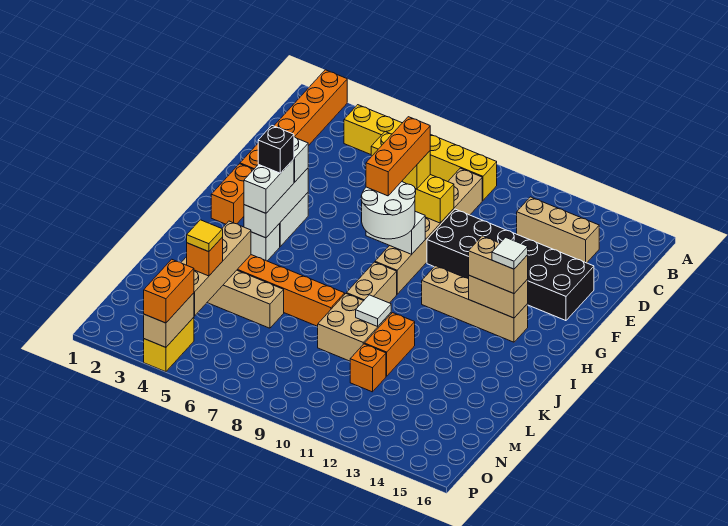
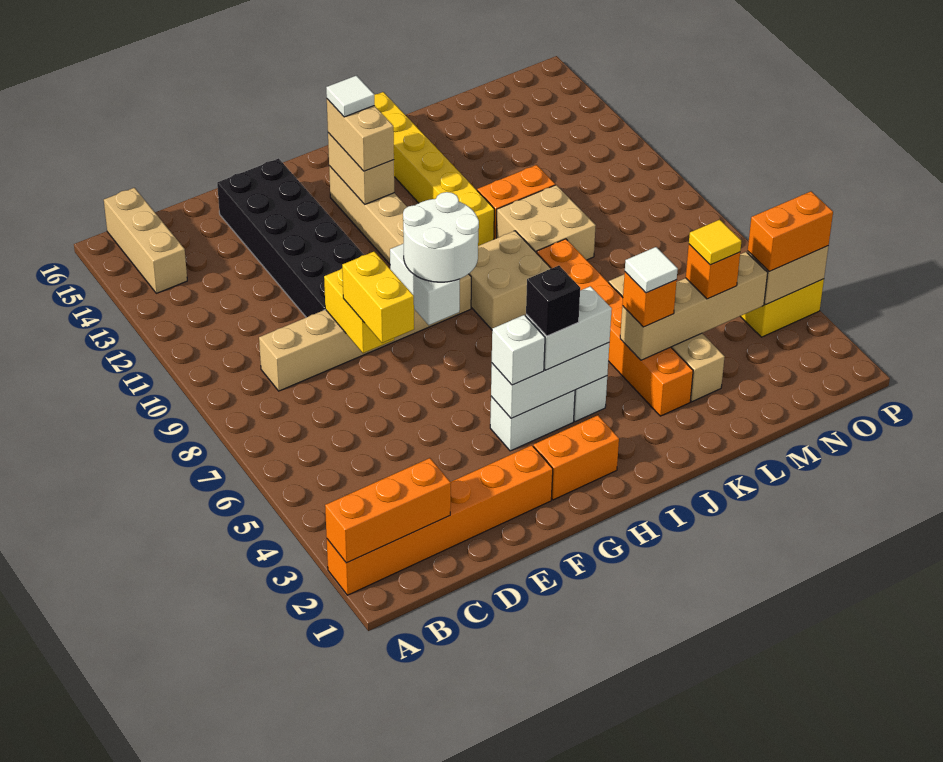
yellow brick B4:B9 level 1 -> yellow brick J11:J16 level 1
tan brick C12:C14 level 1 -> tan brick B14:B16 level 1
orange brick E8:G8 level 4 -> orange brick A2:C2 level 2
tan brick I9:J9 level 1 -> tan brick I8:J9 level 1
white tile K10 level 2 -> white tile K4 level 4
orange brick M11 level 1 -> orange brick K4 level 3

